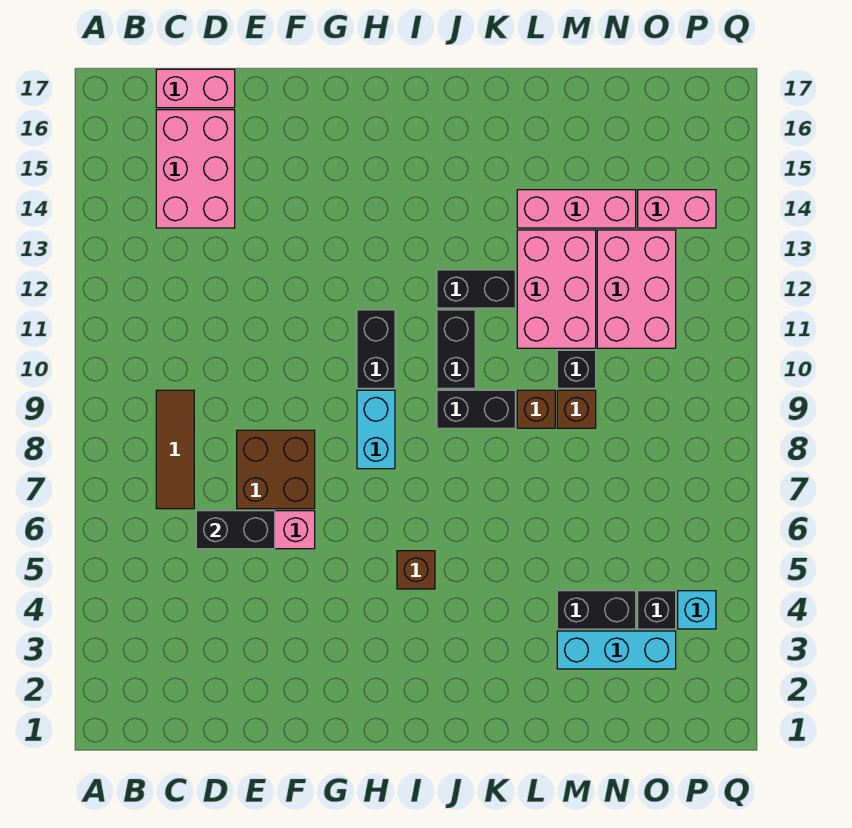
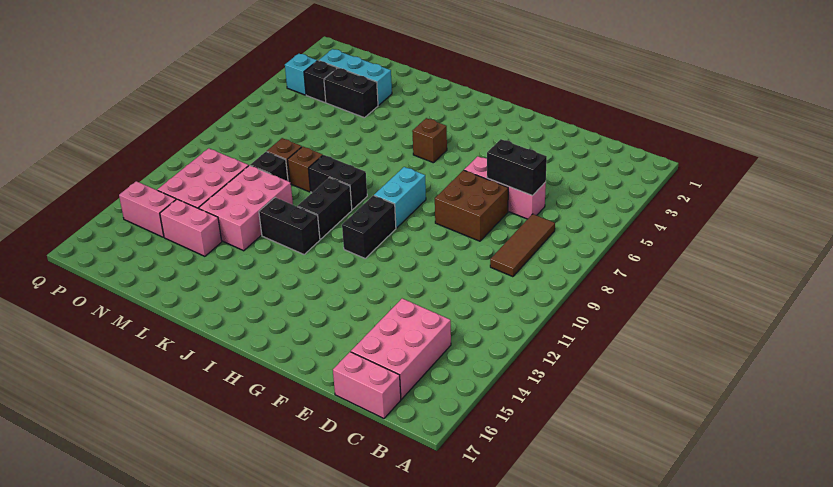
pink brick L14:N14 level 1 -> pink brick M14:N14 level 1

